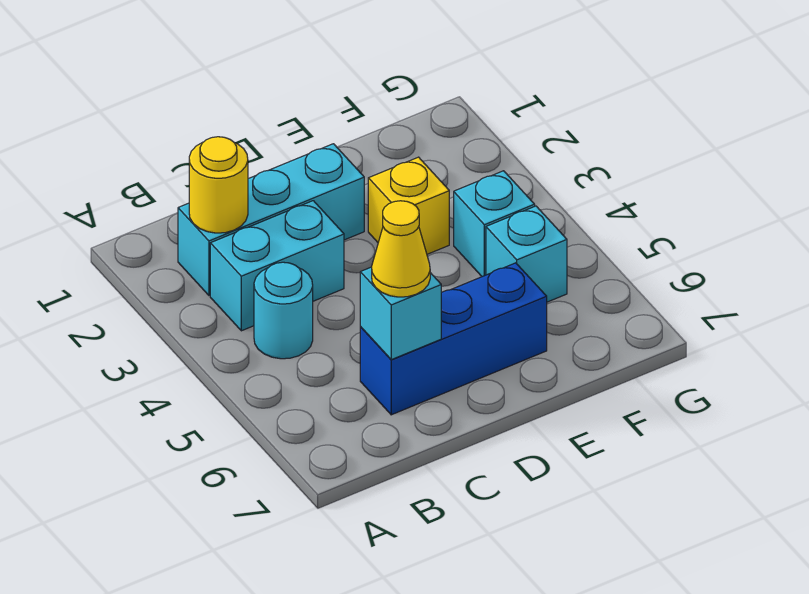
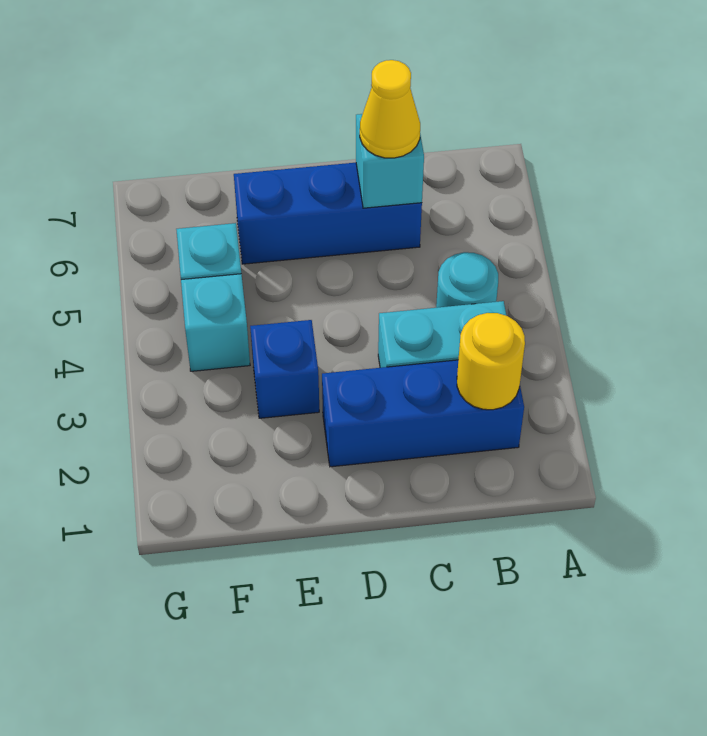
cyan brick B2:D2 level 1 -> blue brick B2:D2 level 1
yellow brick E3 level 1 -> blue brick E3 level 1

